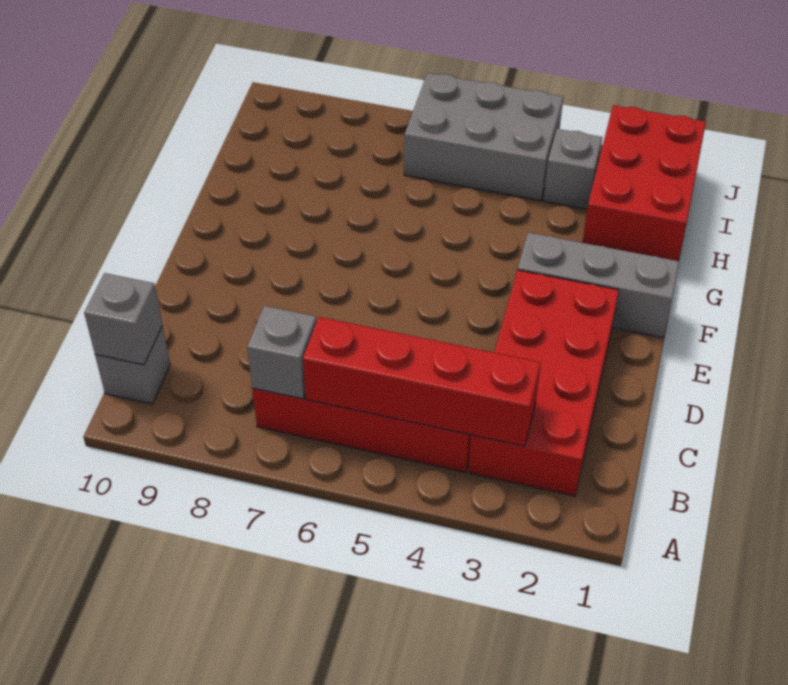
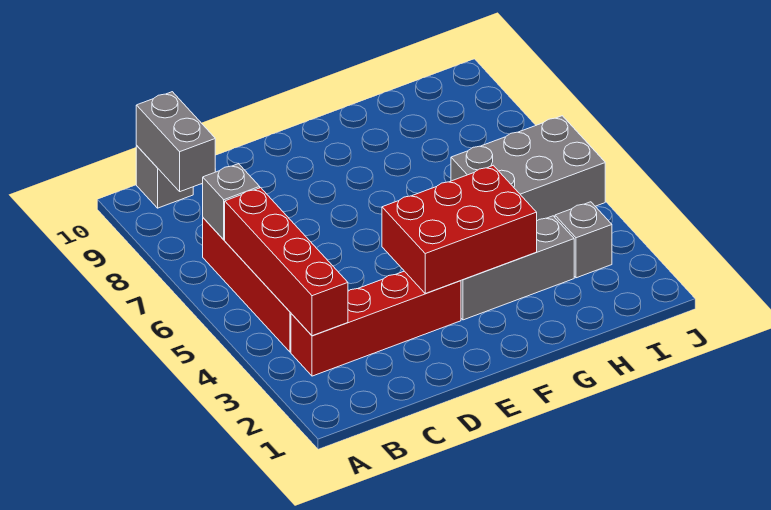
red brick B2:E3 level 1 -> red brick B3:E3 level 1
grey brick B10 level 2 -> grey brick B9:B10 level 2
grey brick F1:F3 level 1 -> grey brick F3:H3 level 1
red brick H1:J2 level 1 -> red brick E3:G4 level 2
grey brick I4:J6 level 1 -> grey brick H5:J6 level 1

